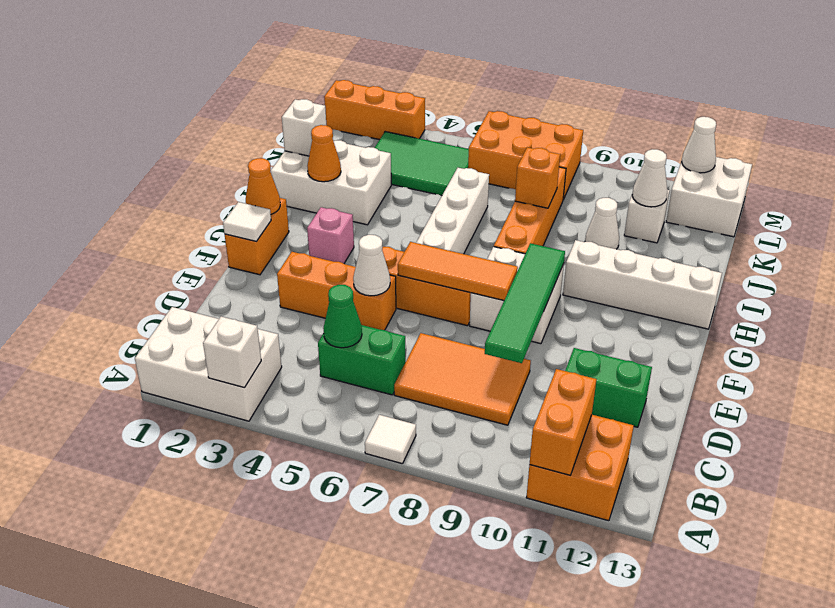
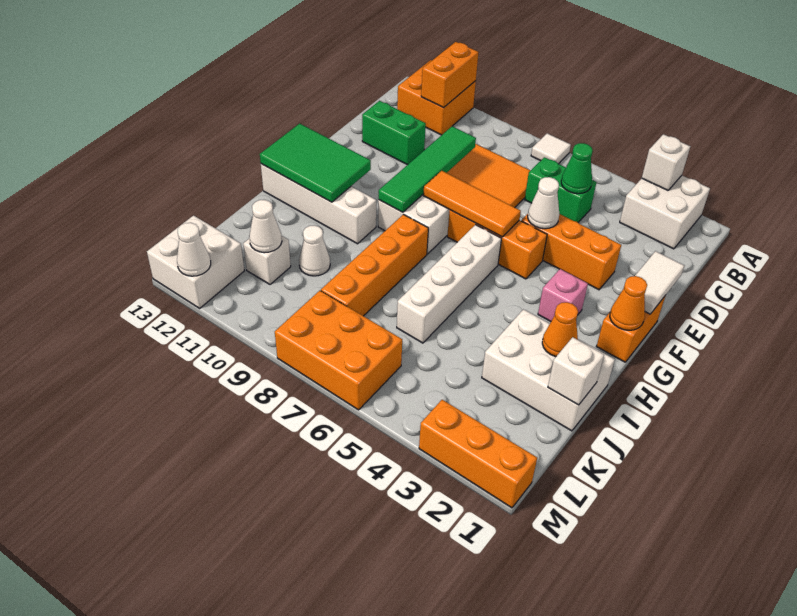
white brick A1:B3 level 1 -> white brick A2:B3 level 1
white tile F1 level 2 -> white tile E1:F1 level 2
orange brick J8 level 2 -> none
green tile K3:L5 level 1 -> green tile G11:H13 level 2

